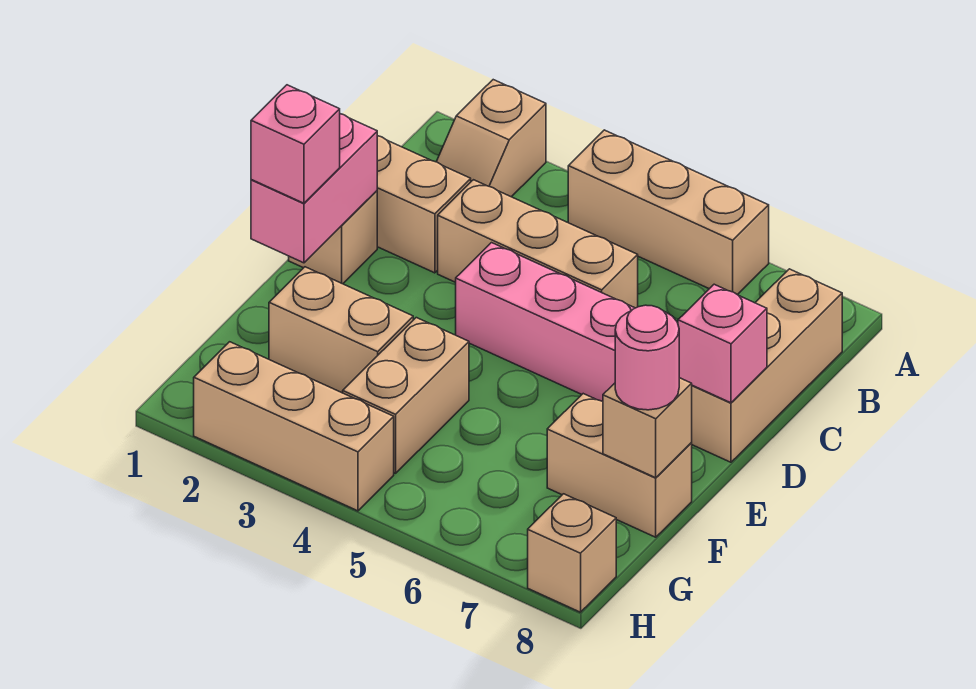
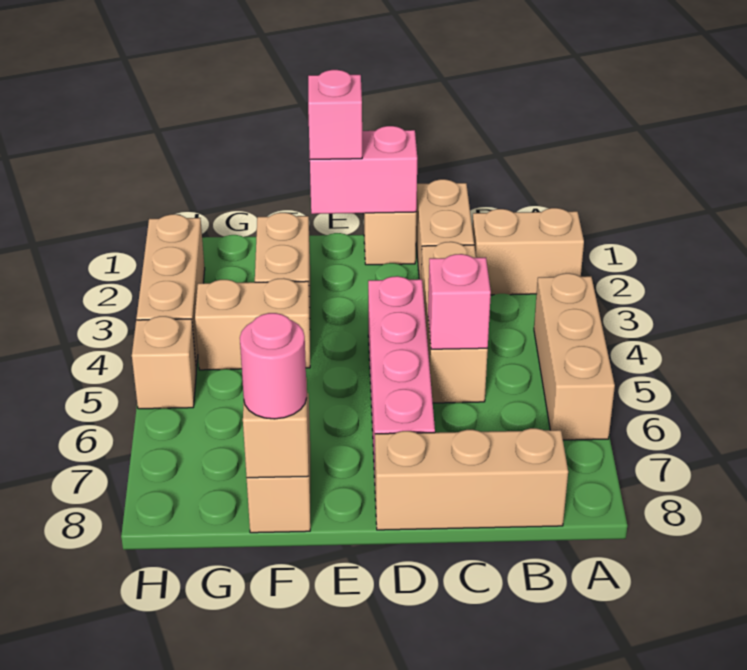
tan slope A2:B2 level 1 top A -> tan brick A2:B2 level 1
pink brick D8 level 2 -> pink brick C5 level 2
tan brick H8 level 1 -> tan brick H5 level 1

